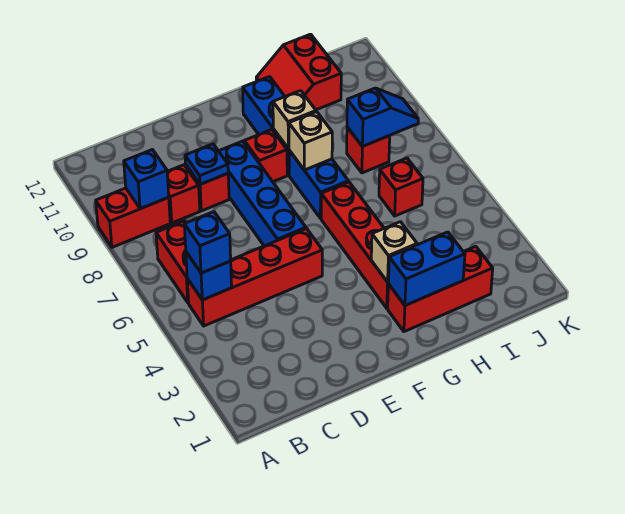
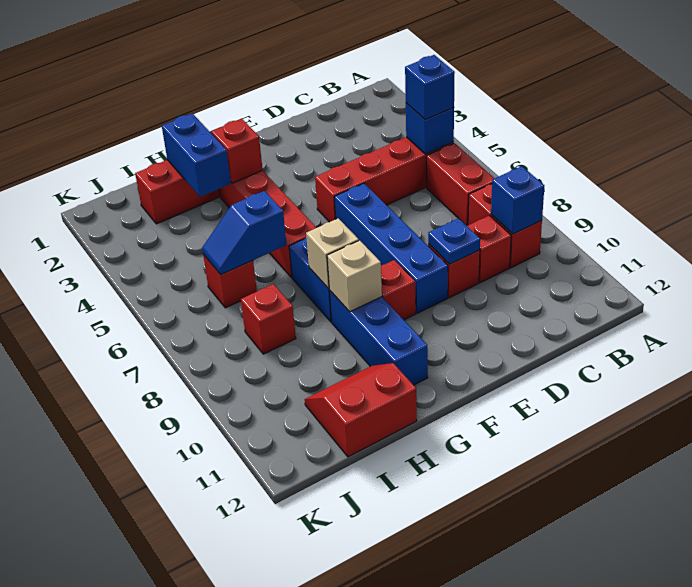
red brick A9:B9 level 1 -> red brick B8:B9 level 1
blue brick G2:H2 level 2 -> blue brick H2:H3 level 2
tan brick G3 level 2 -> red brick G3 level 2
red slope H11:I12 level 1 top I -> red slope H11:I12 level 1 top 12
blue slope I8:J8 level 2 top I -> blue slope H6:I6 level 2 top H

